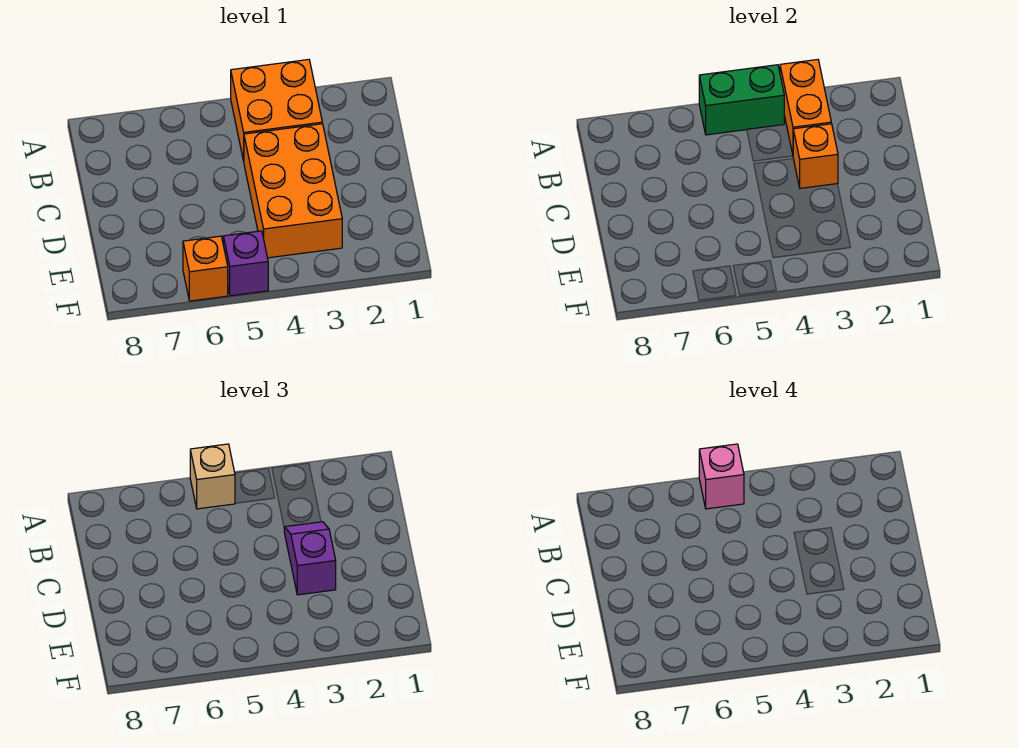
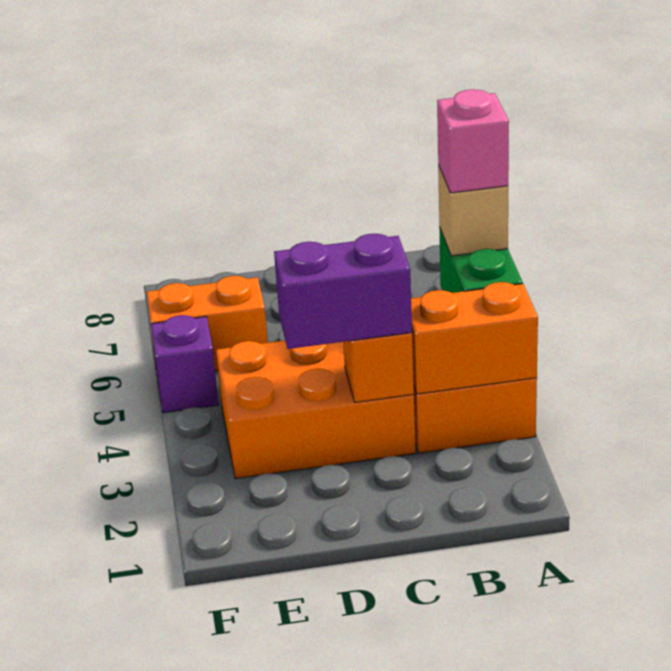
purple slope C3:D3 level 3 top D -> purple brick C3:D3 level 3
orange brick F6 level 1 -> orange brick E6:F6 level 1

